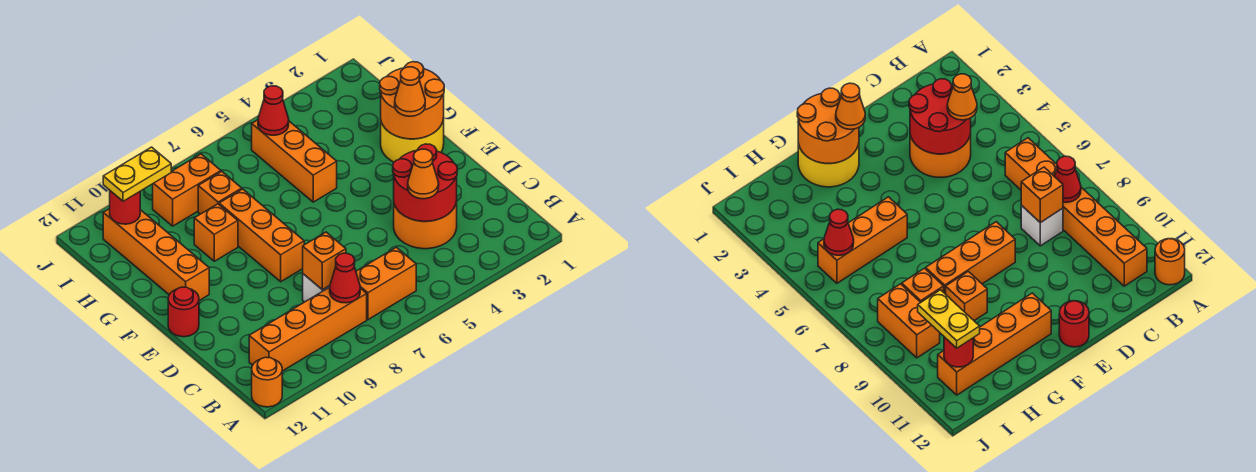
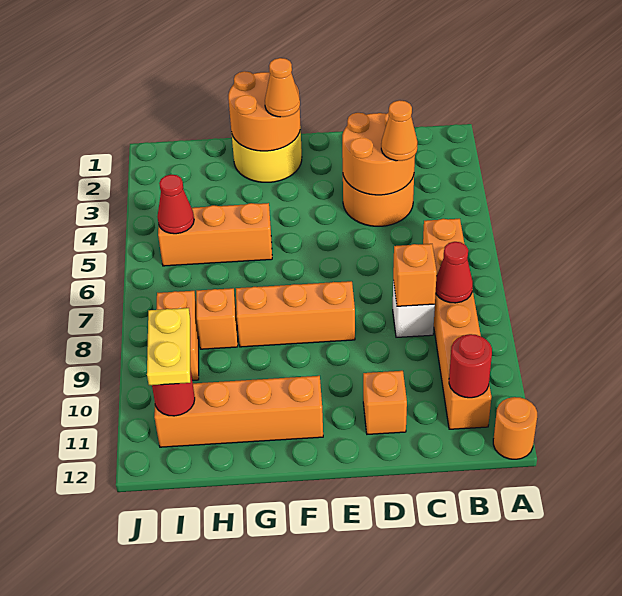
red round brick C3:D4 level 2 -> orange round brick C3:D4 level 2
red round brick E12 level 1 -> red round brick B11 level 2
orange brick G9 level 1 -> orange brick D11 level 1

